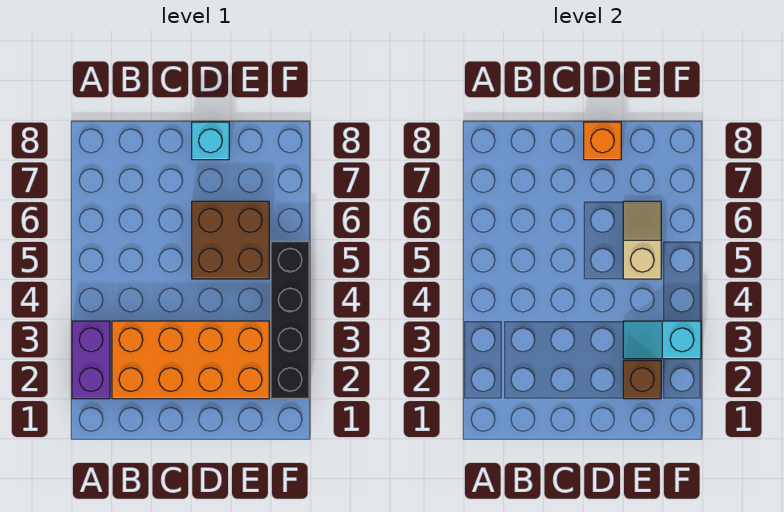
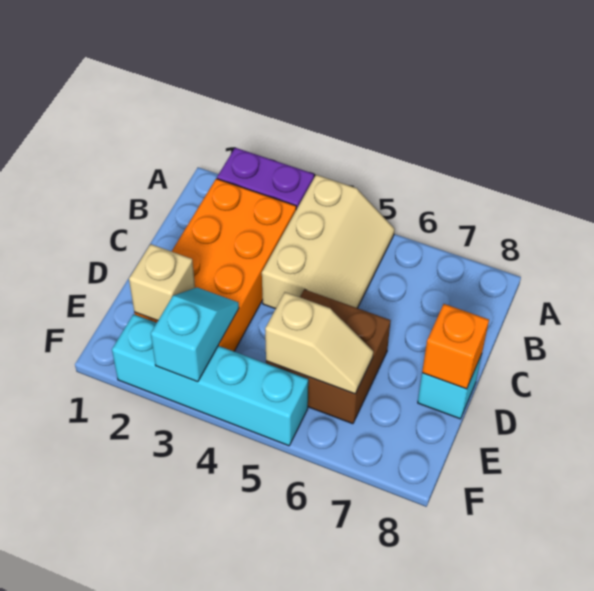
none -> tan slope A4:C5 level 1 top 4
brown brick E2 level 2 -> tan brick E2 level 2
black brick F2:F5 level 1 -> cyan brick F2:F5 level 1

